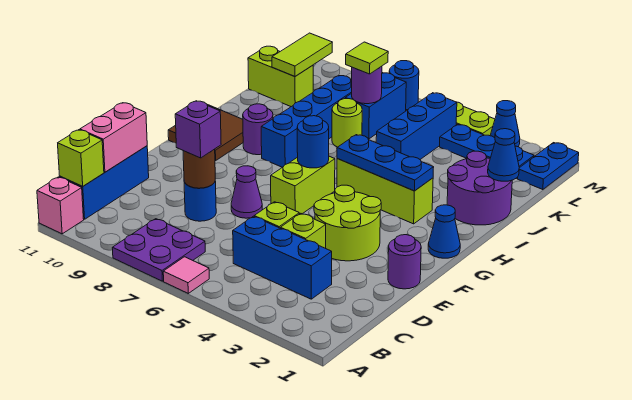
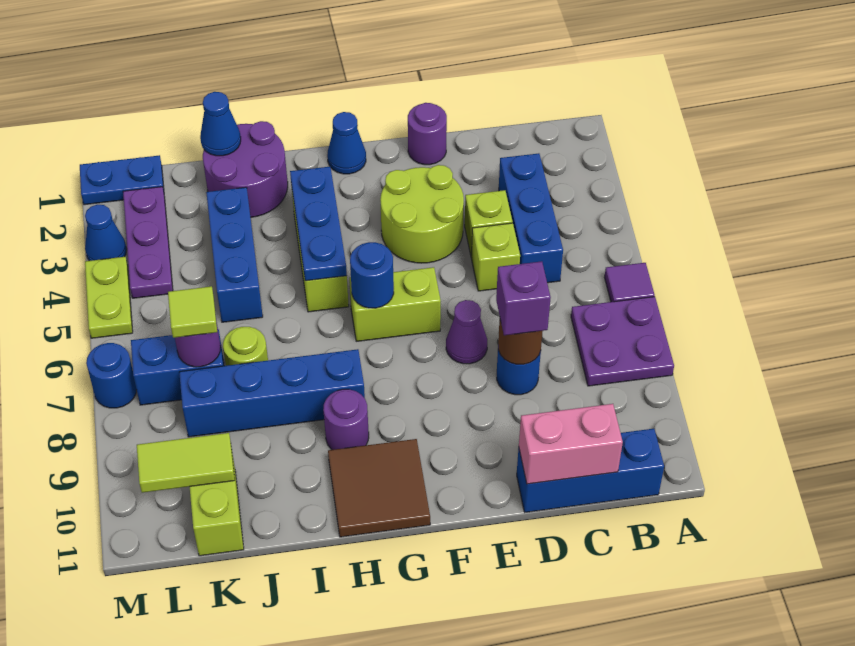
pink tile A6 level 1 -> purple tile A6 level 1
pink brick A11 level 1 -> none
lime brick B11 level 2 -> none
blue brick J5:L5 level 1 -> blue brick J3:J5 level 1
blue plate L2:L4 level 1 -> purple plate L2:L4 level 1

